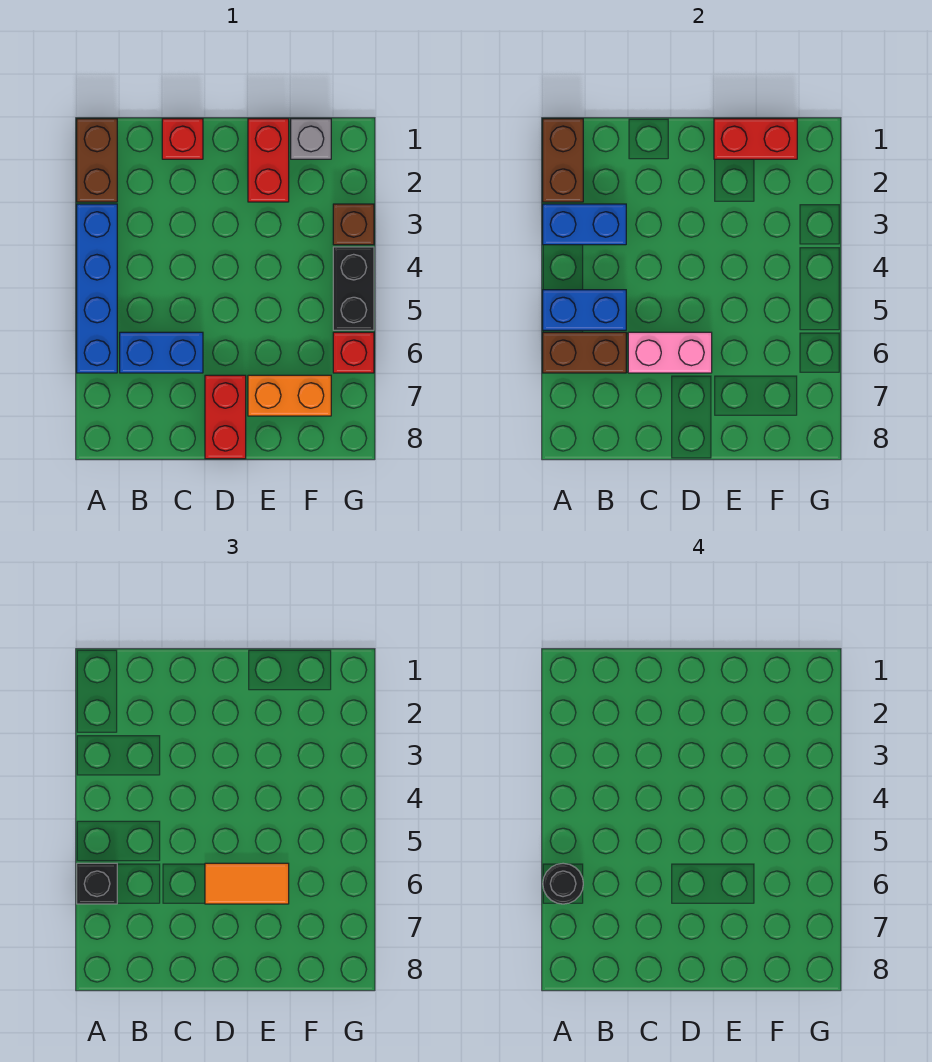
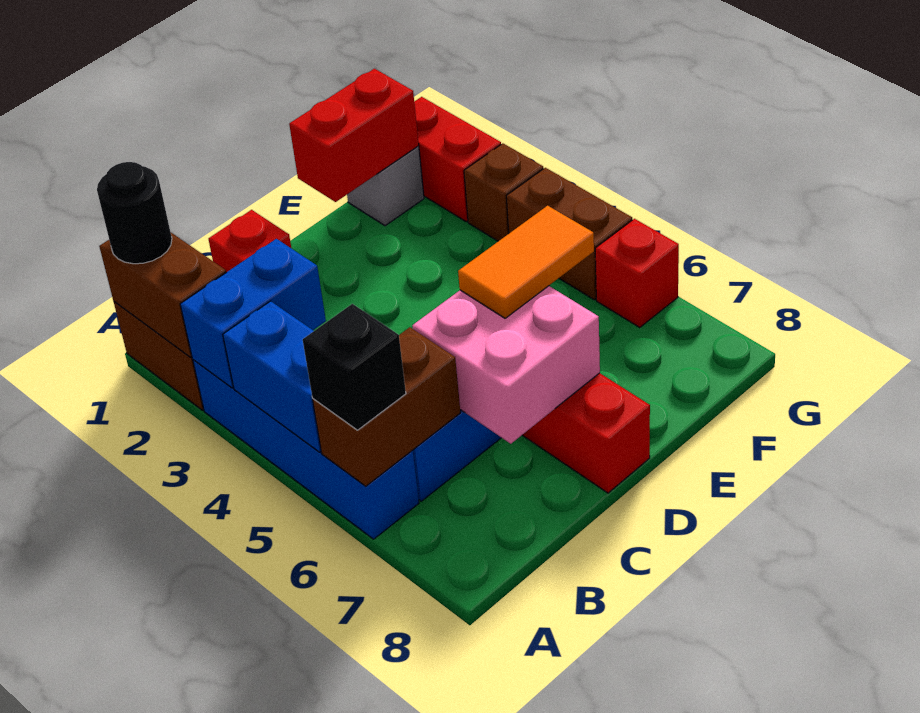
blue brick A5:B5 level 2 -> blue brick A4:A5 level 2
black round brick A6 level 4 -> black round brick A1 level 3
pink brick C6:D6 level 2 -> pink brick C6:D7 level 2
red brick E1:E2 level 1 -> red brick G1:G2 level 1
orange brick E7:F7 level 1 -> none
black brick G4:G5 level 1 -> brown brick G4:G5 level 1

